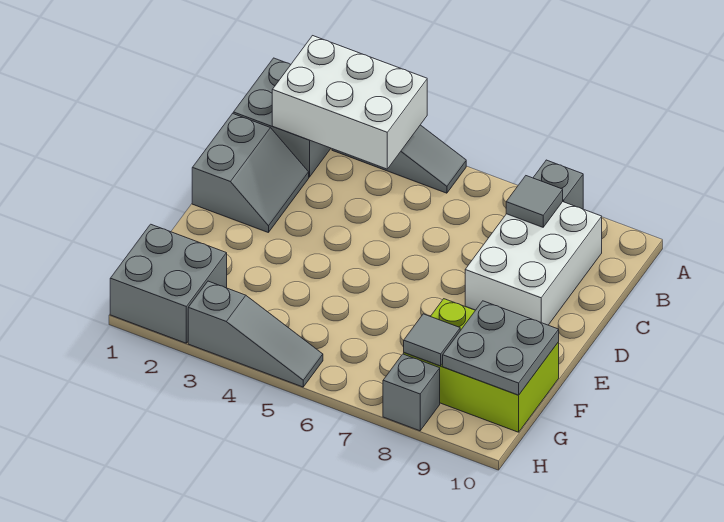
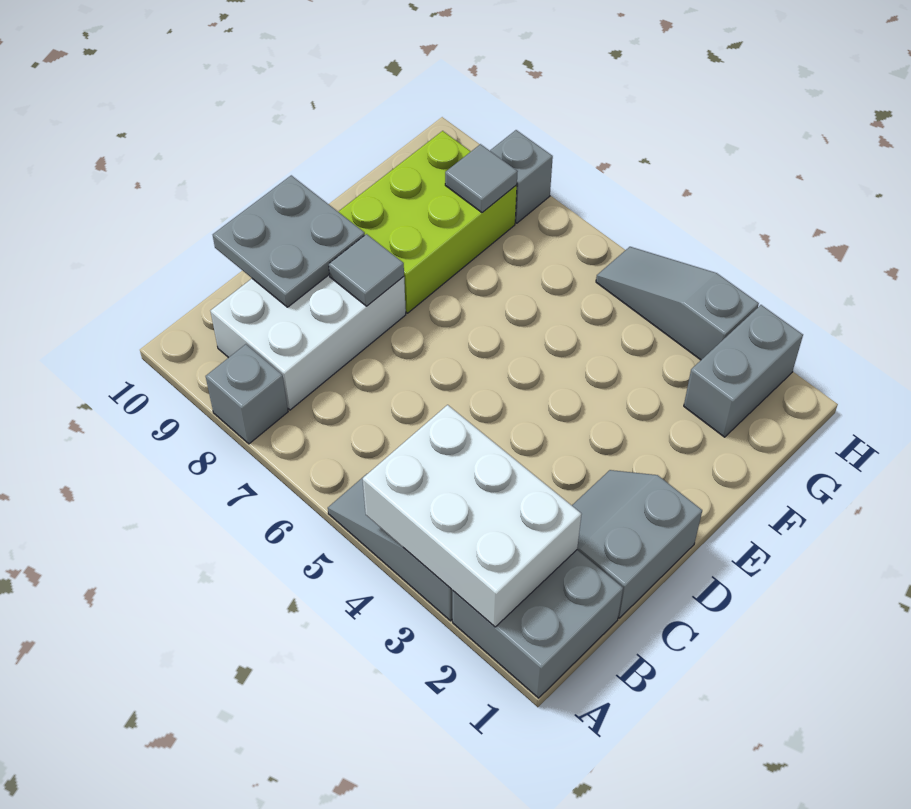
grey tile B8 level 2 -> grey tile D8 level 2
lime brick F8:G10 level 1 -> lime brick E8:G9 level 1
grey plate F9:G10 level 2 -> grey plate C9:D10 level 2
grey brick G1:H2 level 1 -> grey brick G2:H2 level 1

